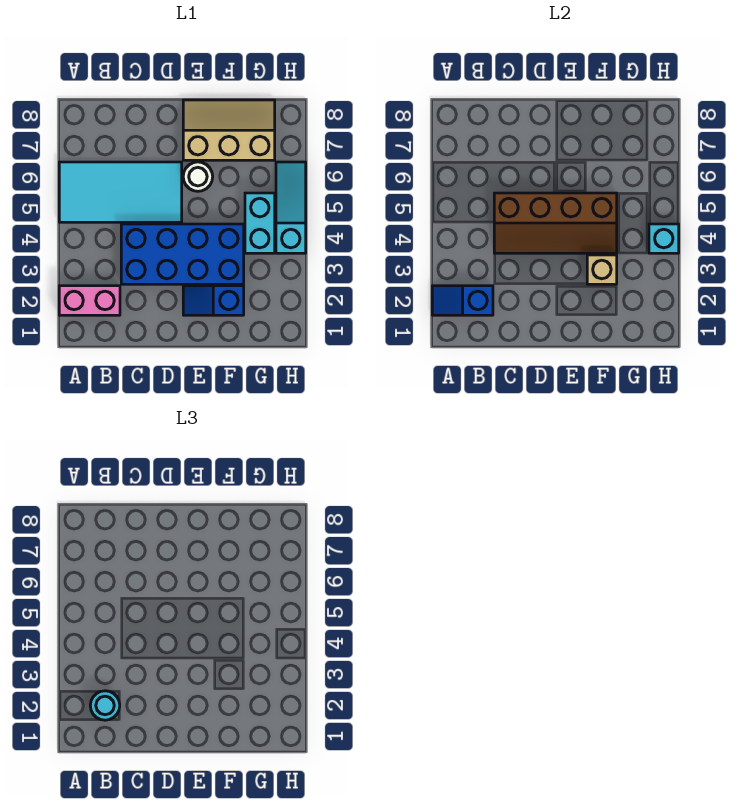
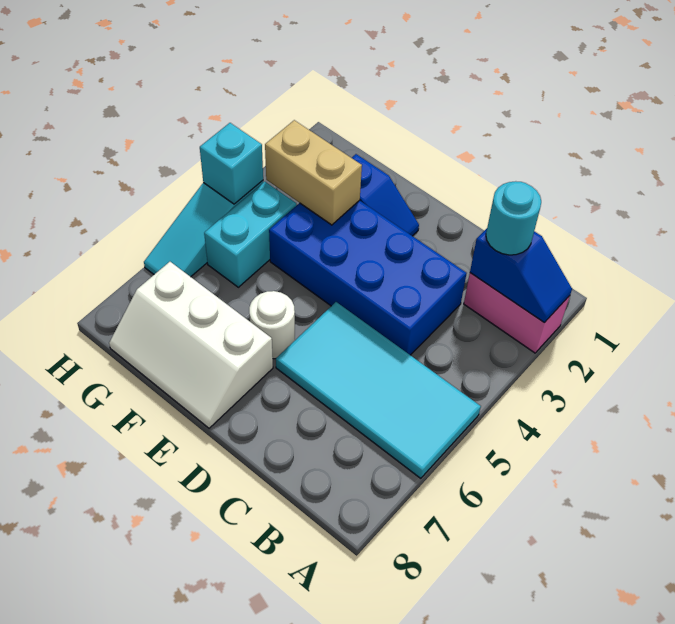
brown slope C4:F5 level 2 top 5 -> none
tan slope E7:G8 level 1 top 7 -> white slope E7:G8 level 1 top 7
tan brick F3 level 2 -> tan brick F3:G3 level 2

